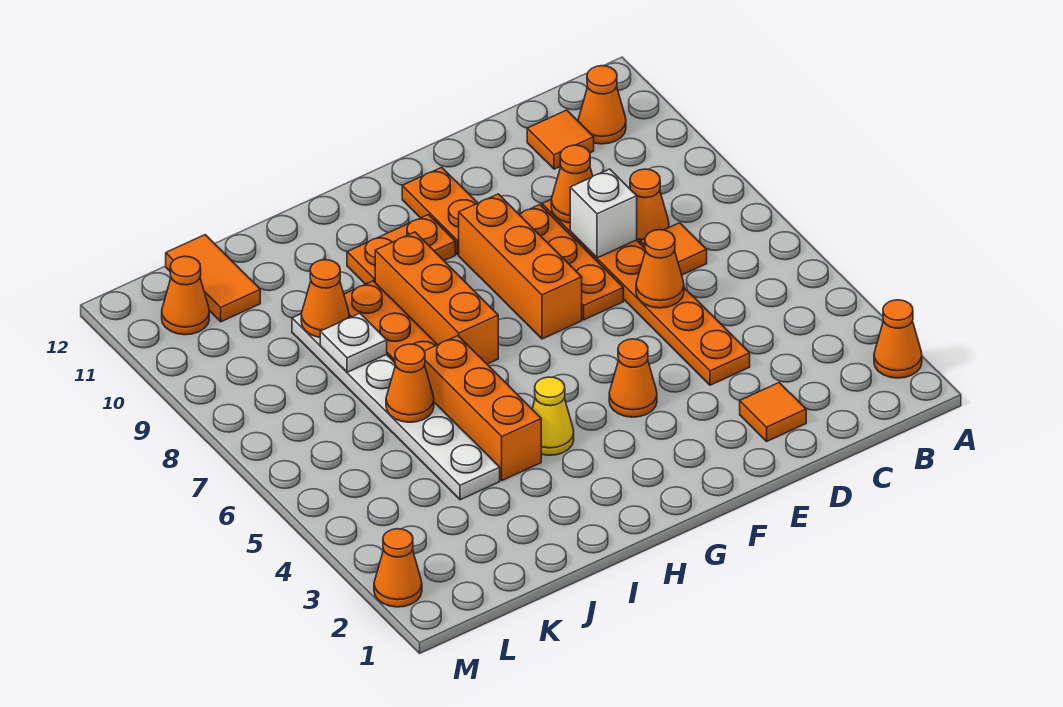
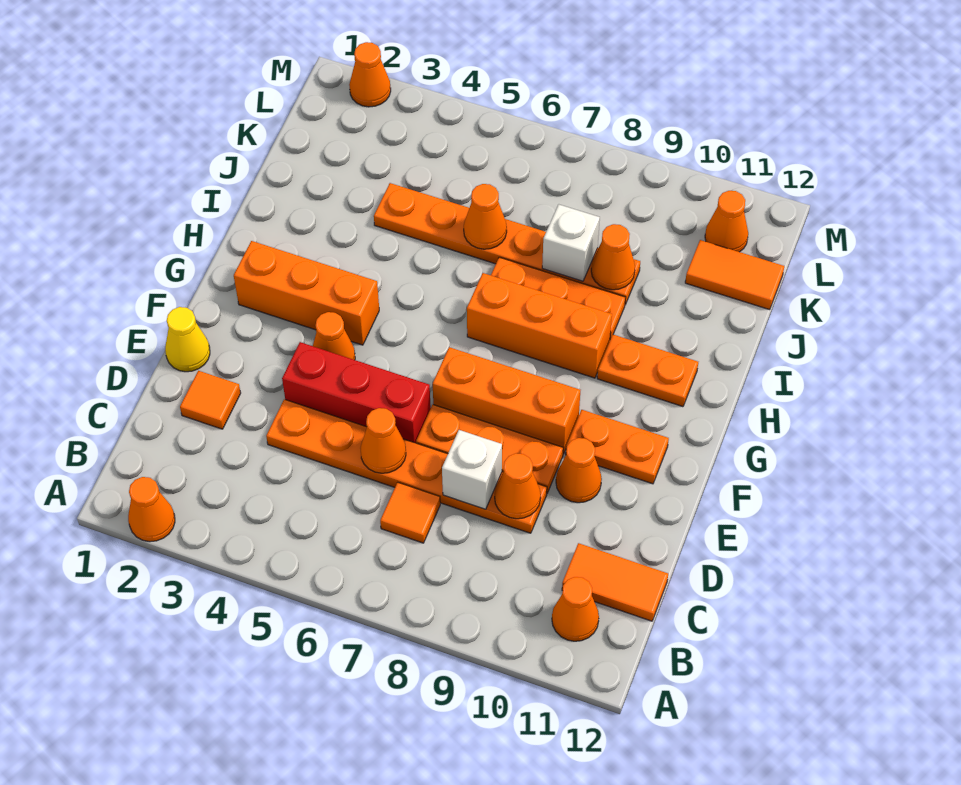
orange cone C8 level 1 -> orange cone E10 level 1
orange tile C11 level 1 -> orange tile C11:C12 level 1
none -> red brick E4:E6 level 1
orange plate G10:H10 level 1 -> orange plate H10:H11 level 1
yellow cone H4 level 1 -> yellow cone E1 level 1
orange brick I4:I6 level 1 -> orange brick G2:G4 level 1
white plate J4:J9 level 1 -> orange plate J4:J9 level 1
white plate J8 level 2 -> white brick J8 level 2

